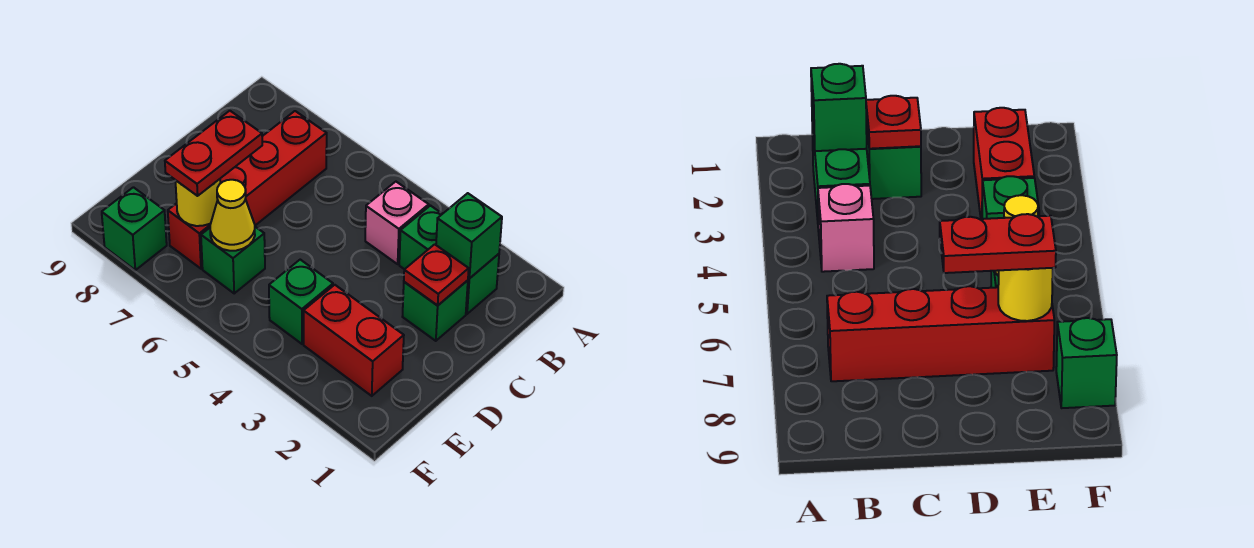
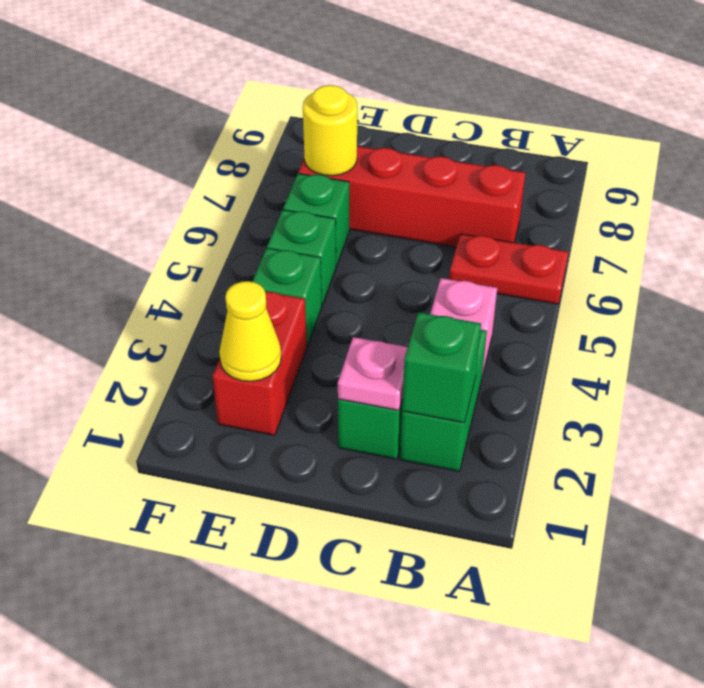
red plate C2 level 2 -> pink plate C2 level 2
red plate D7:E7 level 3 -> red plate A6:B6 level 1
yellow cone E6 level 2 -> yellow cone E2 level 2
green brick F8 level 1 -> green brick E5 level 1

